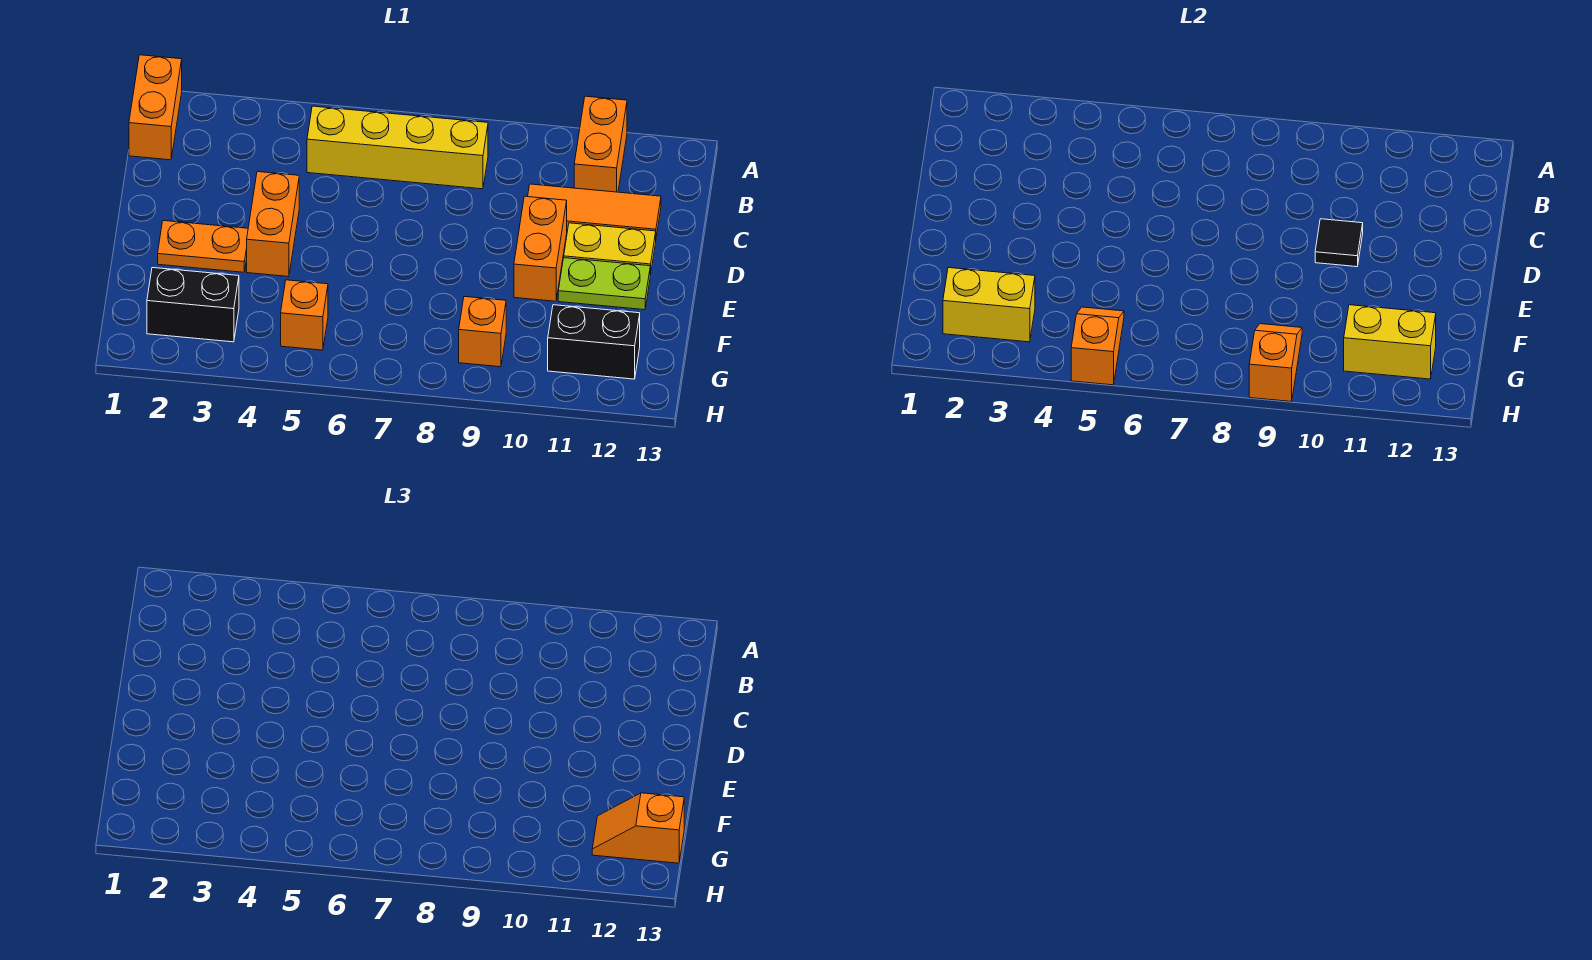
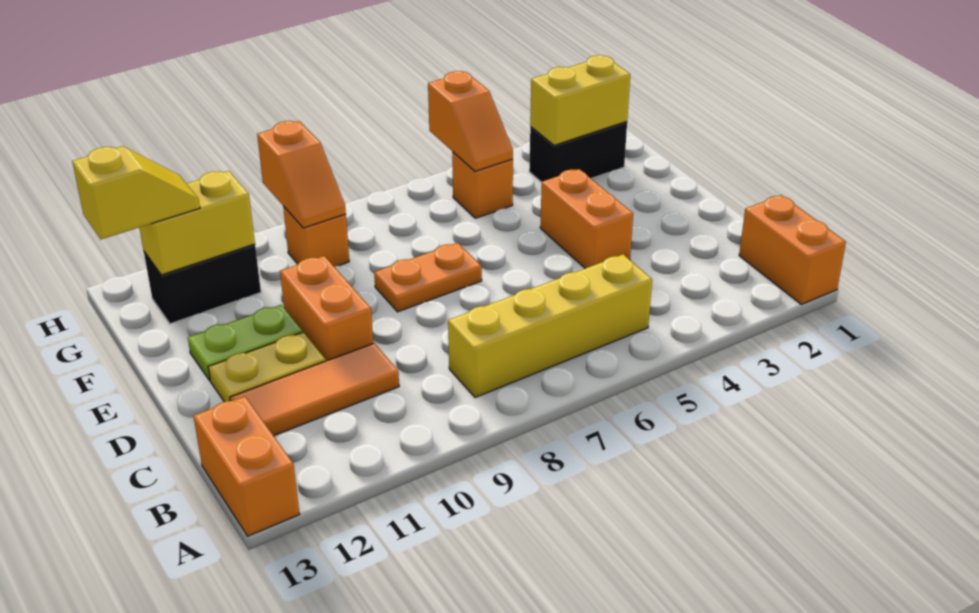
orange brick A11:B11 level 1 -> orange brick A13:B13 level 1
black tile D10 level 2 -> none
orange plate E2:E3 level 1 -> orange plate E7:E8 level 1
orange slope G12:G13 level 3 top 13 -> yellow slope G12:G13 level 3 top 13

